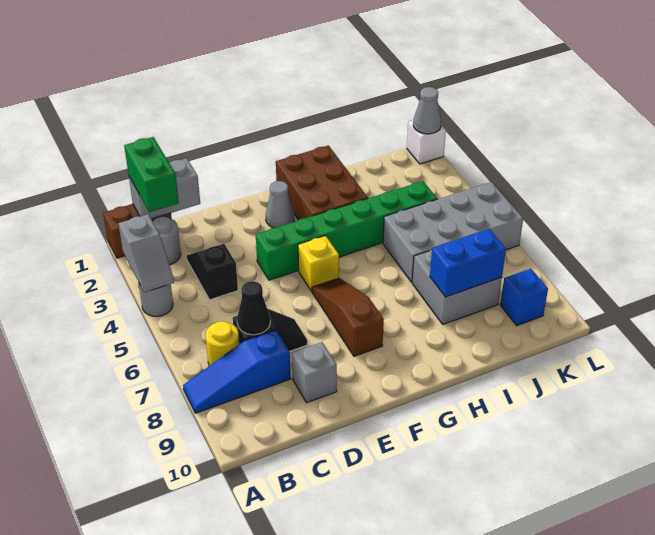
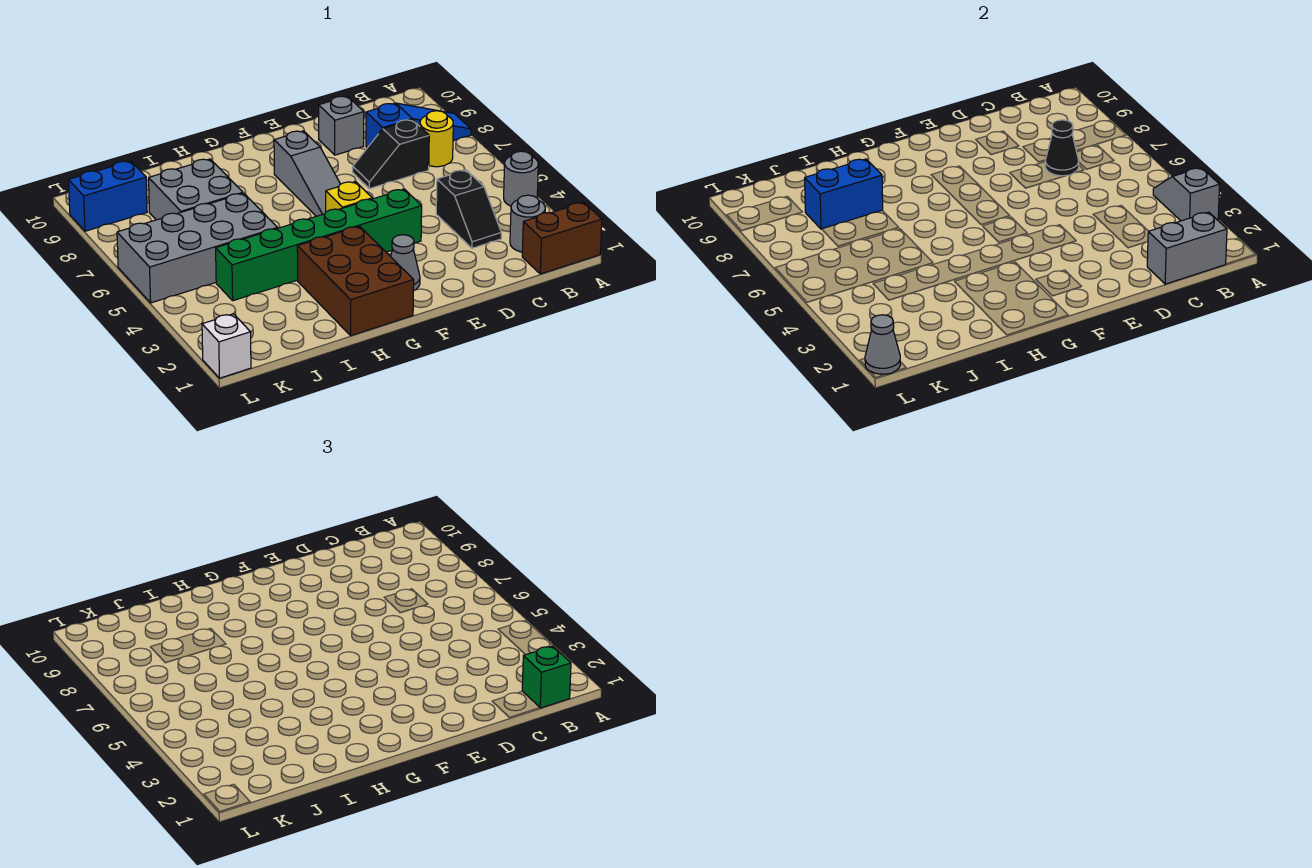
green brick B1:B2 level 3 -> green brick B1 level 3
brown slope F6:F8 level 1 top 8 -> grey slope F6:F8 level 1 top 8
blue brick K9 level 1 -> blue brick K9:L9 level 1

